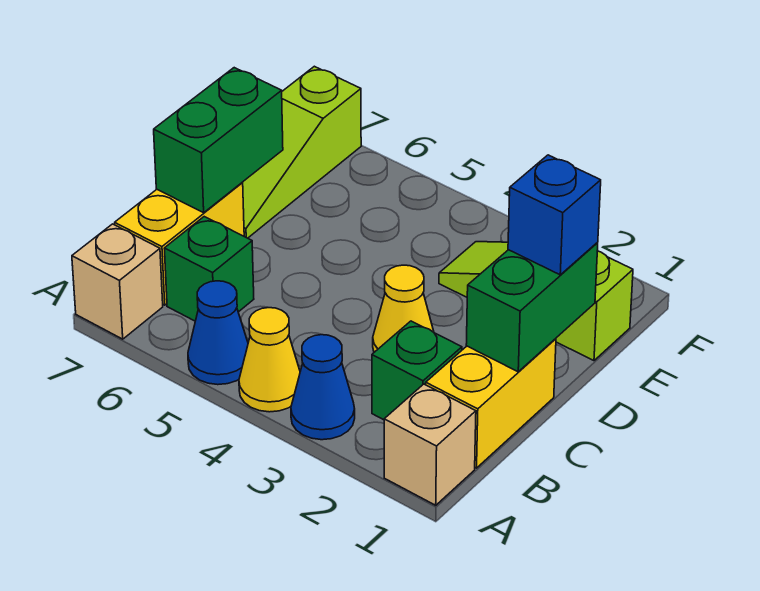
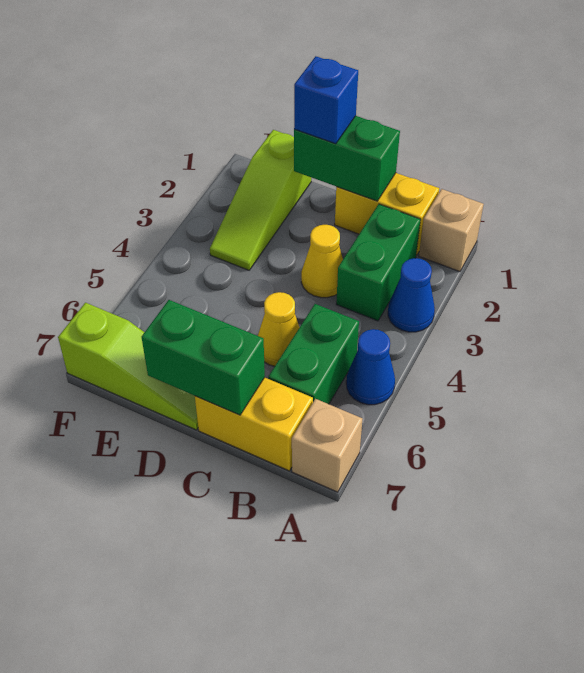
yellow cone A4 level 1 -> yellow cone C5 level 1
green brick B2 level 1 -> green brick B2:B3 level 1
green brick B6 level 1 -> green brick B5:B6 level 1

